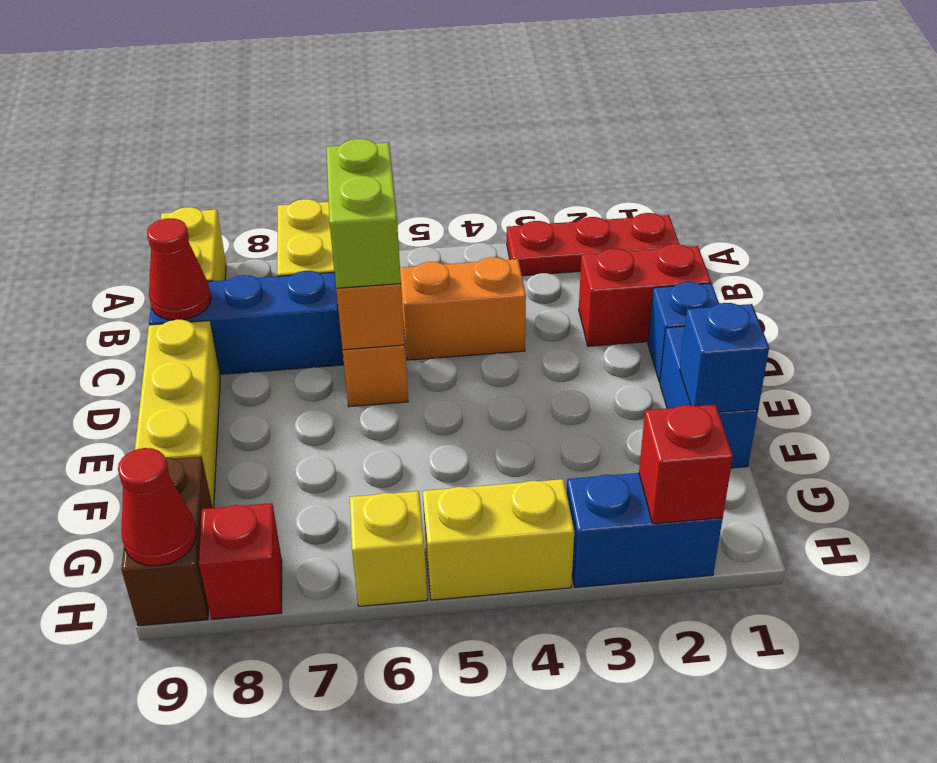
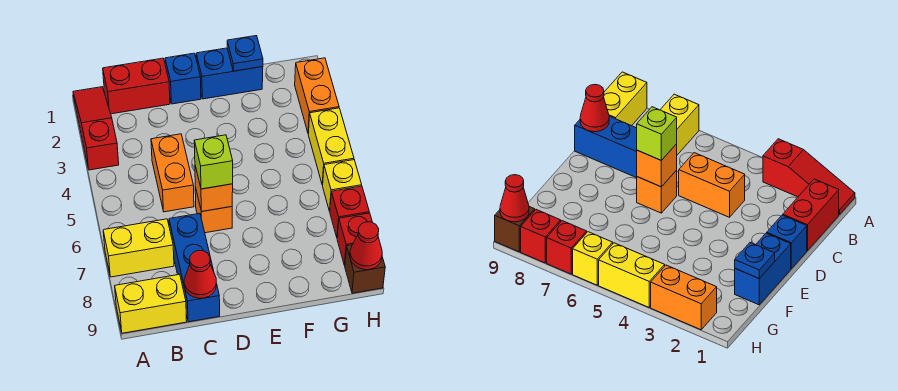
red plate A1:A3 level 1 -> red slope A1:A3 level 1 top 3
red brick C1:C2 level 1 -> red brick B1:C1 level 1
lime brick C6:D6 level 3 -> lime brick D6 level 3
yellow brick D9:F9 level 1 -> none
blue brick F1 level 2 -> blue plate F1 level 2
brown brick G9:H9 level 1 -> brown brick H9 level 1
blue brick H2:H3 level 1 -> orange brick H2:H3 level 1
red brick H2 level 2 -> red brick H7 level 1

